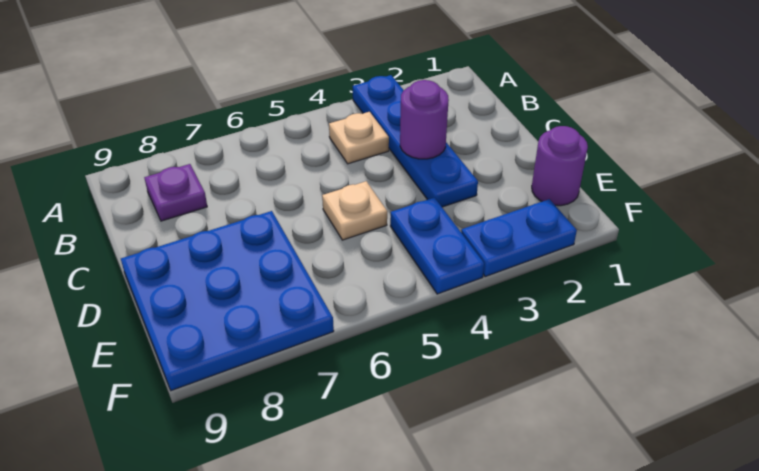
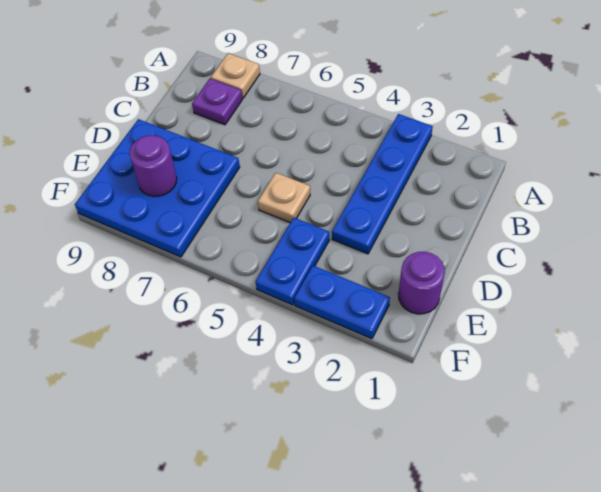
tan plate B4 level 1 -> tan plate A8 level 1
purple round brick C3 level 2 -> purple round brick E8 level 2

